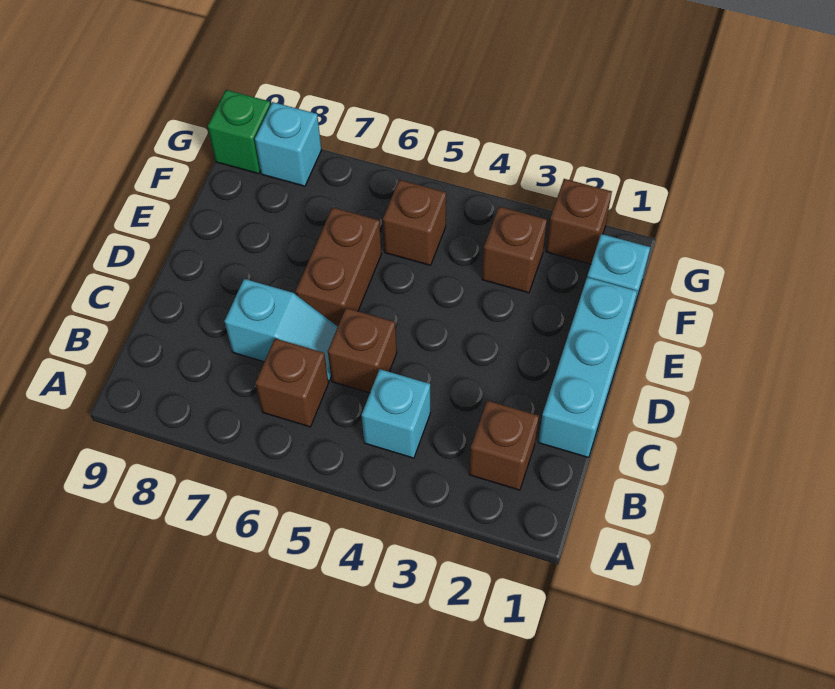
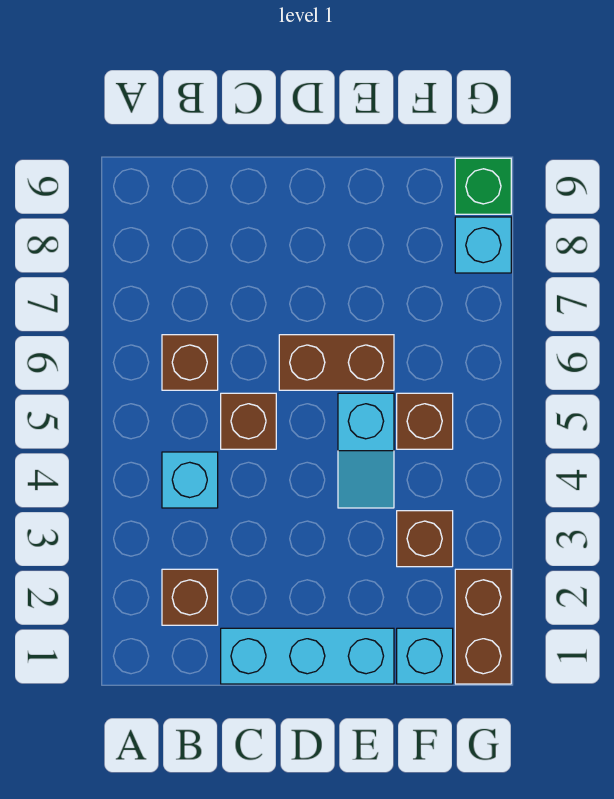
cyan slope C6:C7 level 1 top 7 -> cyan slope E4:E5 level 1 top 5
brown brick G2 level 1 -> brown brick G1:G2 level 1

